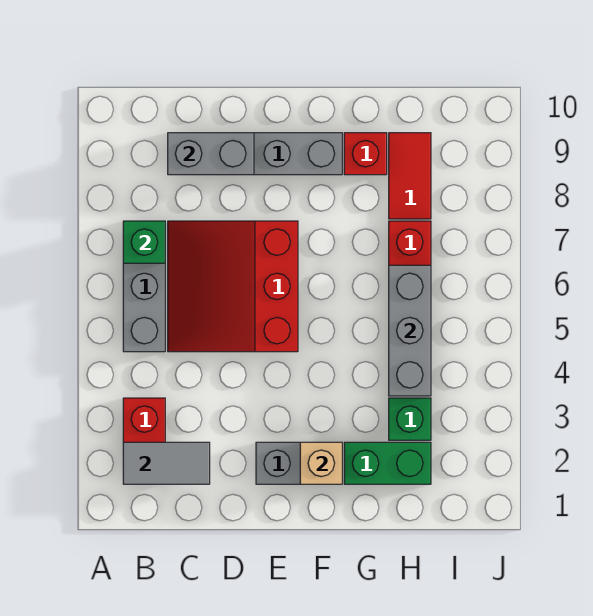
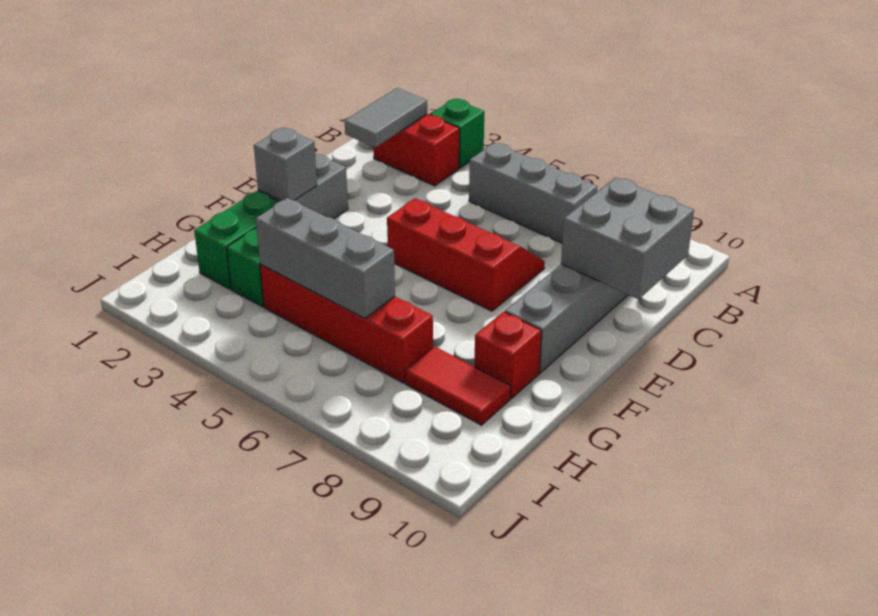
green brick B7 level 2 -> green brick A3 level 1
red slope C5:E7 level 1 top E -> red slope D5:E7 level 1 top E
grey brick C9:D9 level 2 -> grey brick C9:D10 level 2
tan brick F2 level 2 -> grey brick F2 level 2

